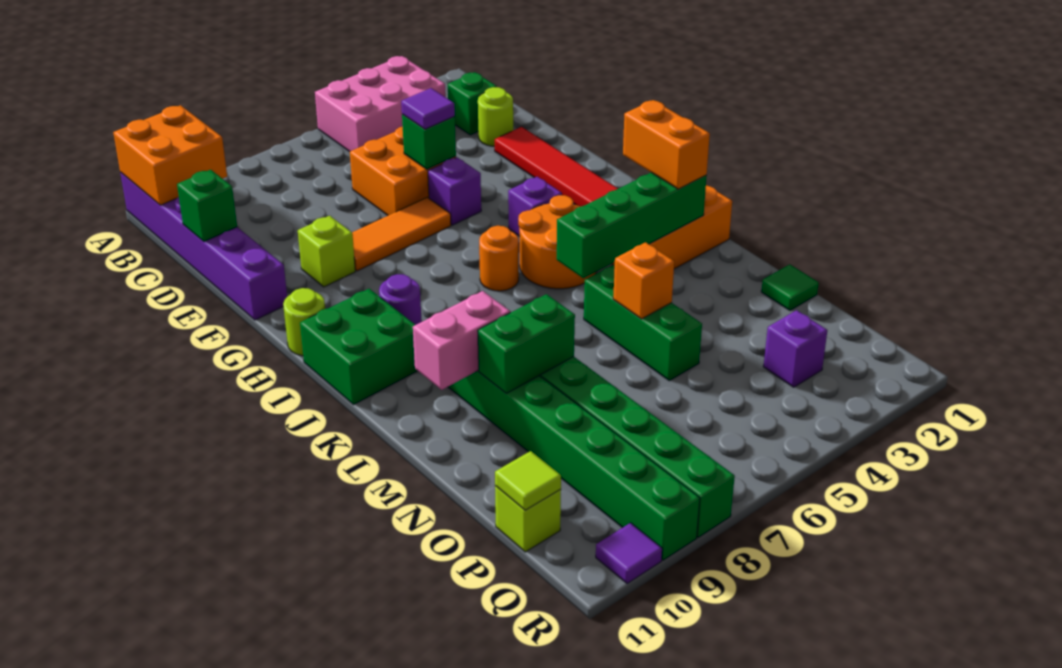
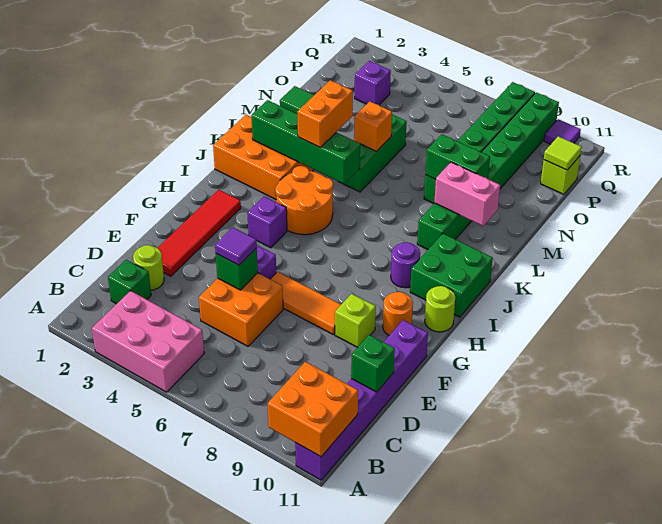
orange round brick I6 level 1 -> orange round brick G10 level 1
orange brick J2:K2 level 3 -> orange brick K4:L4 level 3

